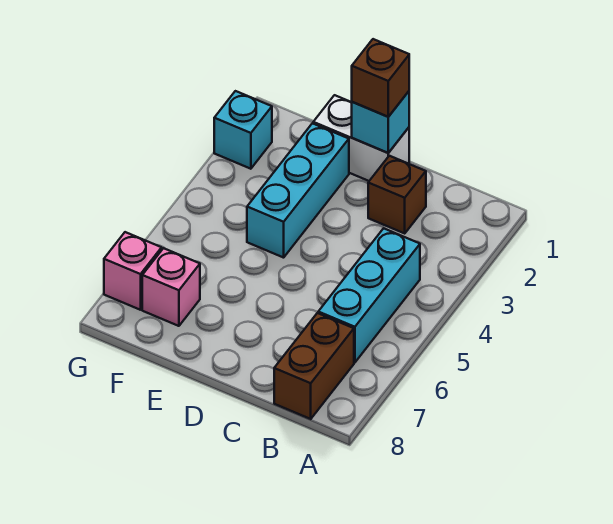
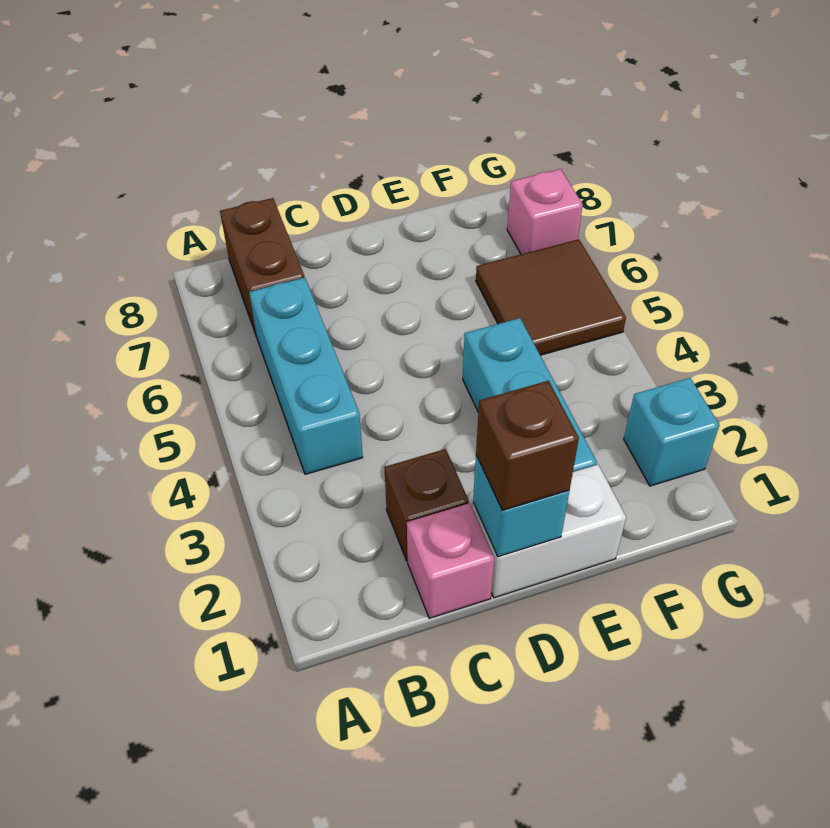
none -> brown tile F5:G6 level 1
pink brick F7 level 1 -> pink brick C1 level 1

